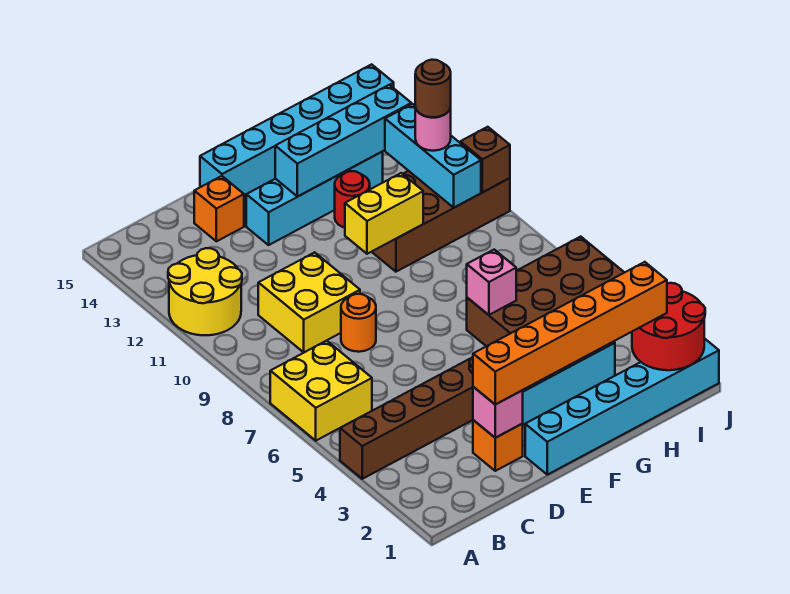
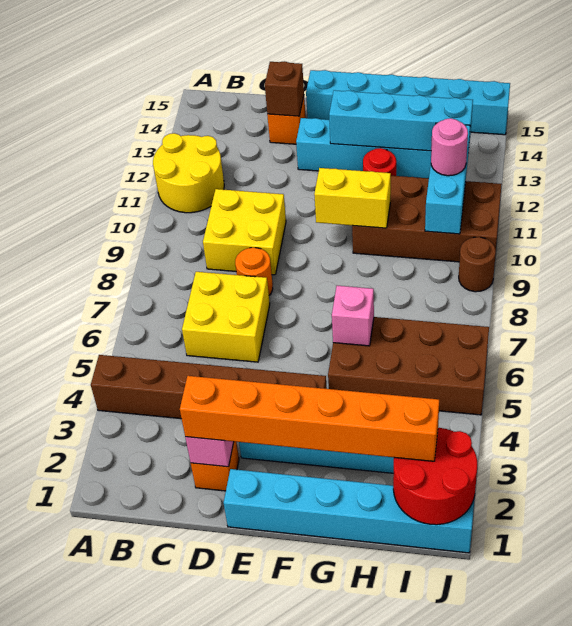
yellow brick A6:B7 level 1 -> yellow brick C6:D7 level 1
brown round brick I11 level 4 -> brown round brick J9 level 1
brown brick J10 level 2 -> brown brick D14 level 2

